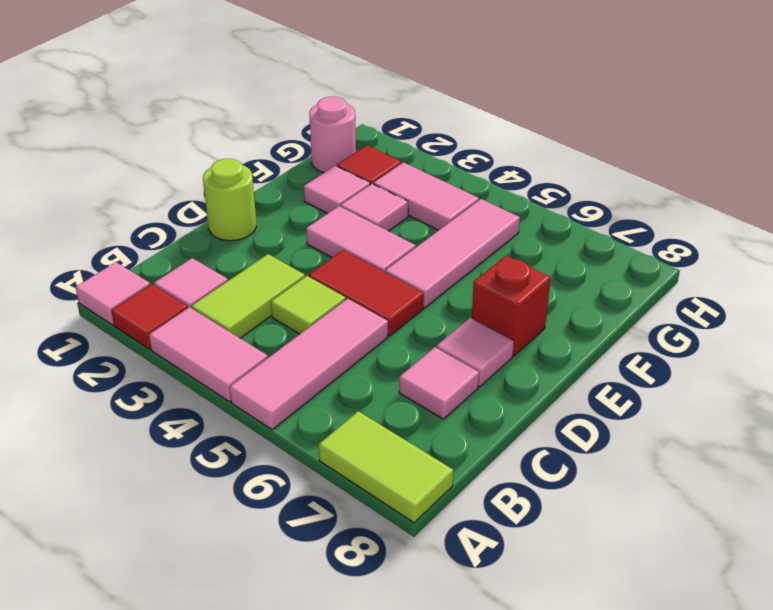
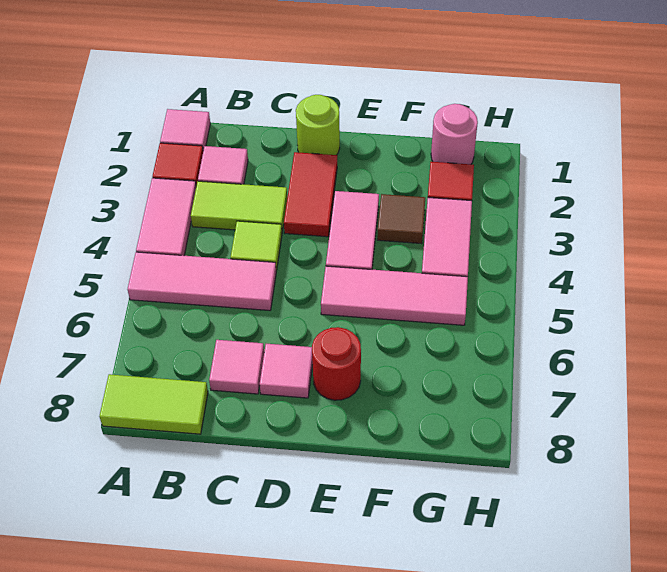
lime tile A7:A8 level 1 -> lime tile A8:B8 level 1
red tile D4:D5 level 1 -> red tile D2:D3 level 1
red brick E7 level 1 -> red round brick E7 level 1
pink tile F2 level 1 -> none
pink tile F3 level 1 -> brown tile F3 level 1

